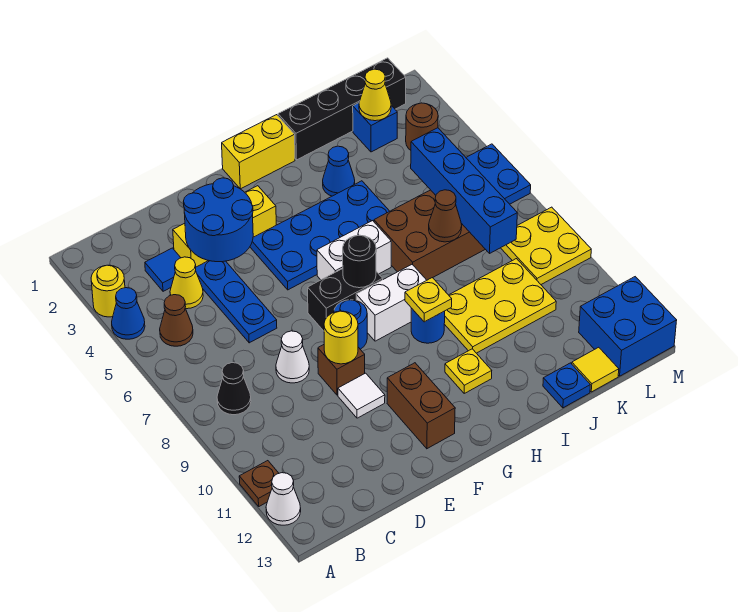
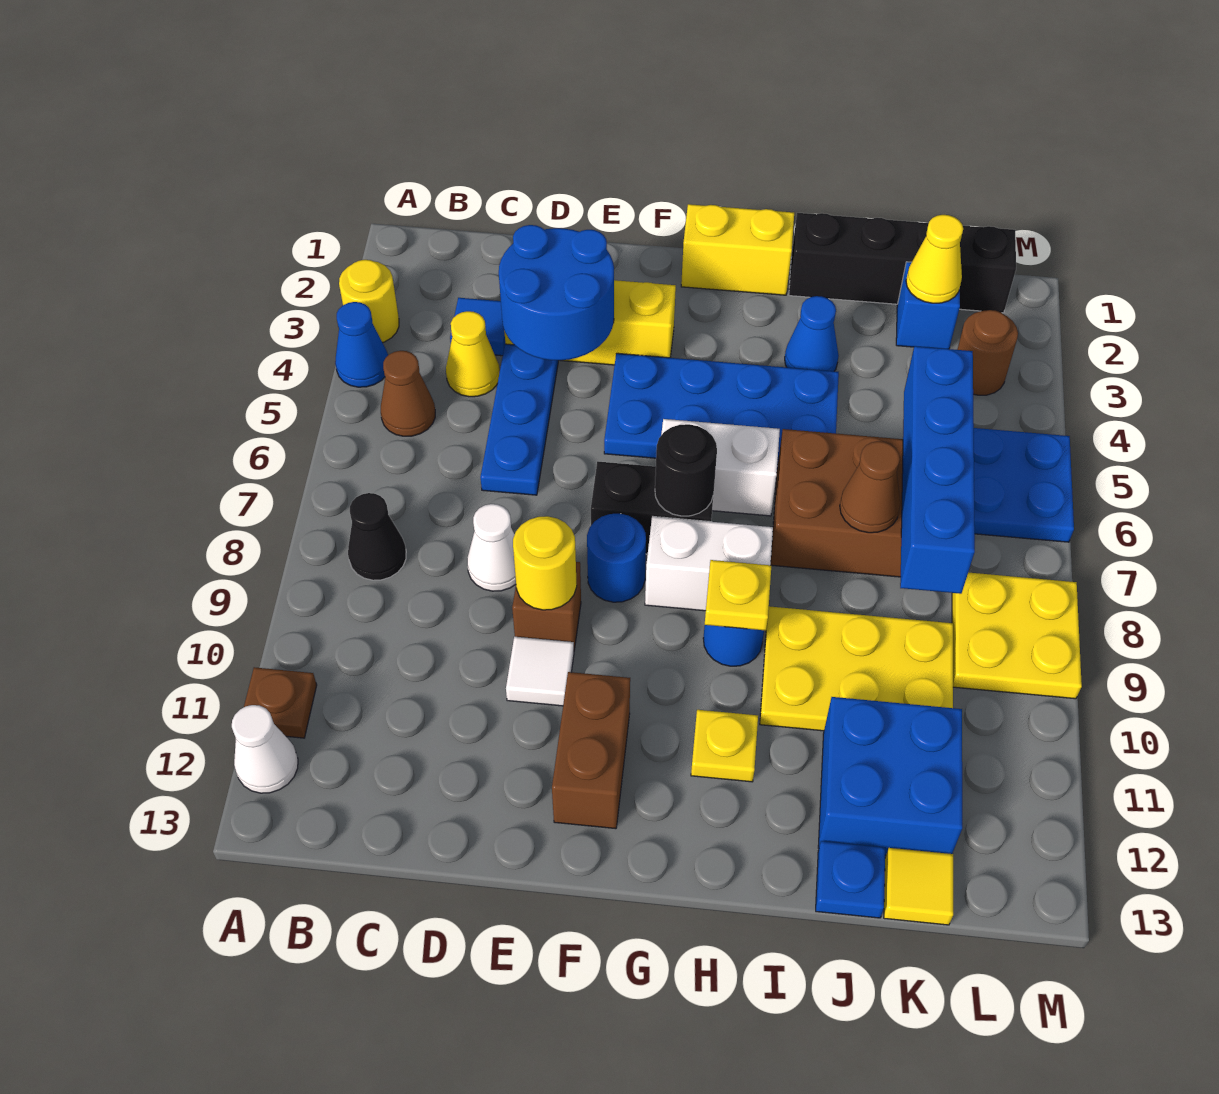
blue brick L12:M13 level 1 -> blue brick J11:K12 level 1

